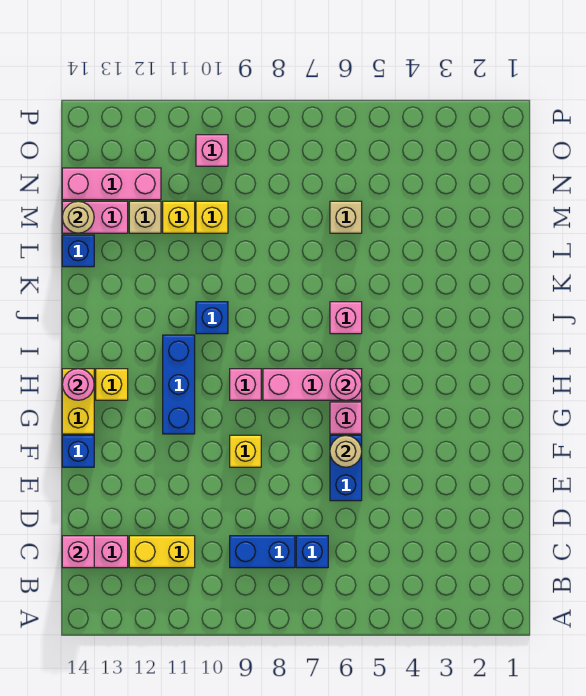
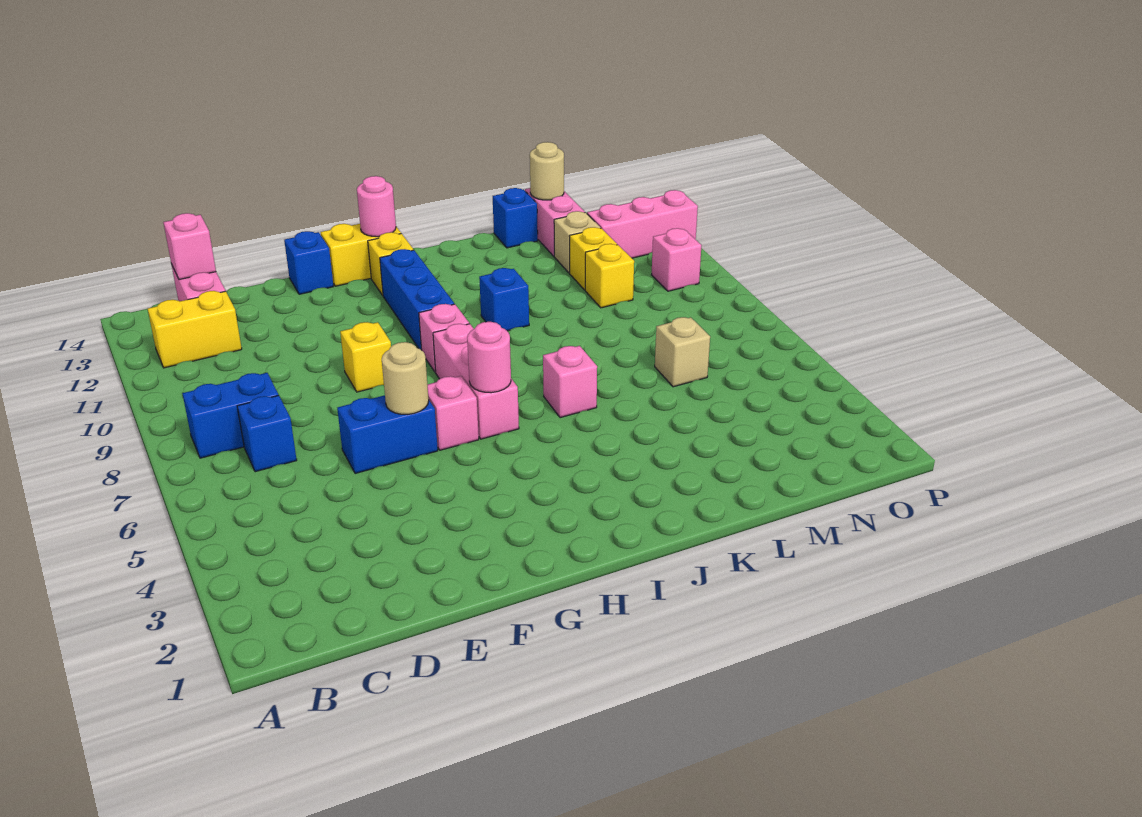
blue brick C8:C9 level 1 -> blue brick B8:C8 level 1
yellow brick C11:C12 level 1 -> yellow brick B12:C12 level 1
blue brick G11:I11 level 1 -> blue brick H10:H12 level 1
pink brick N12:N14 level 1 -> pink brick N12:P12 level 1

